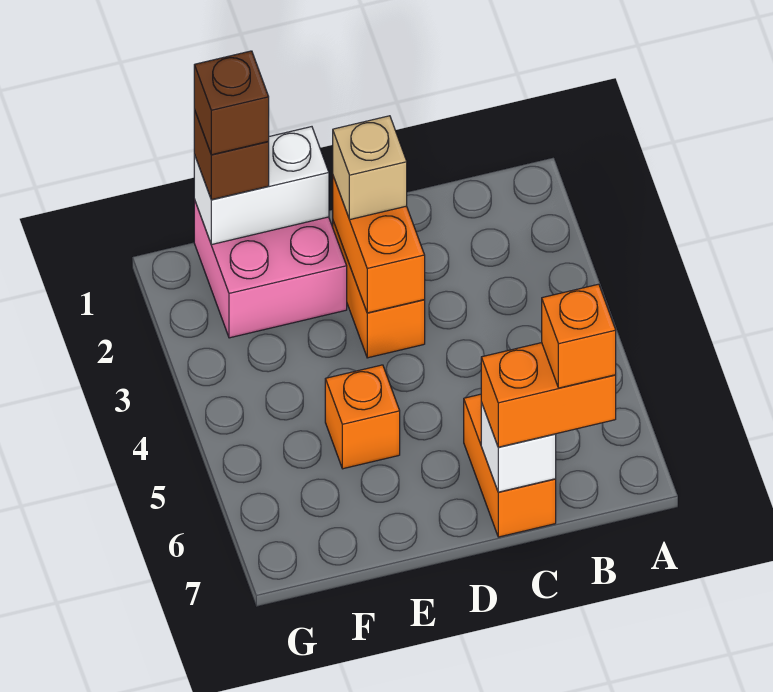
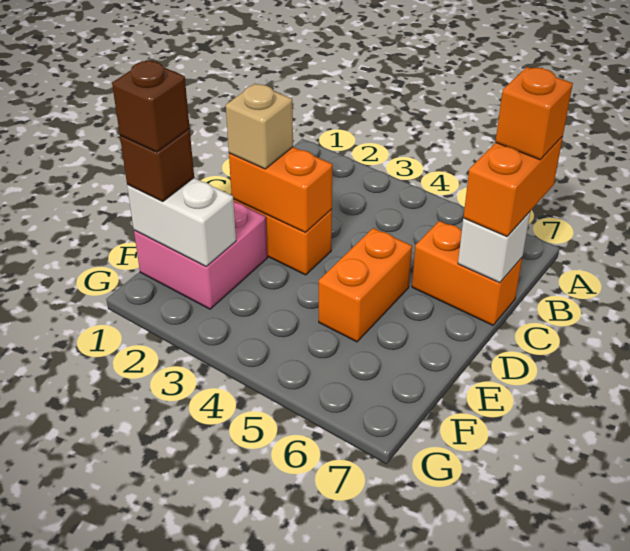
white brick E1:F1 level 2 -> white brick F1:F2 level 2
orange brick E5 level 1 -> orange brick D5:E5 level 1

